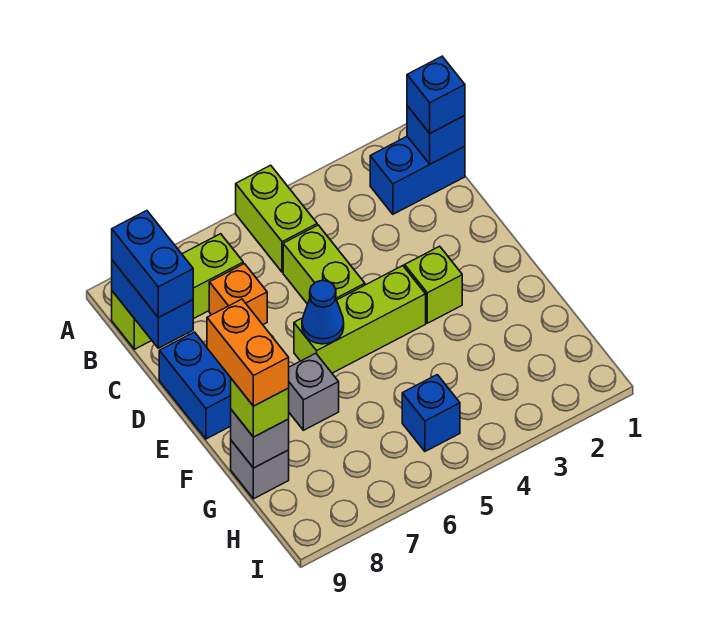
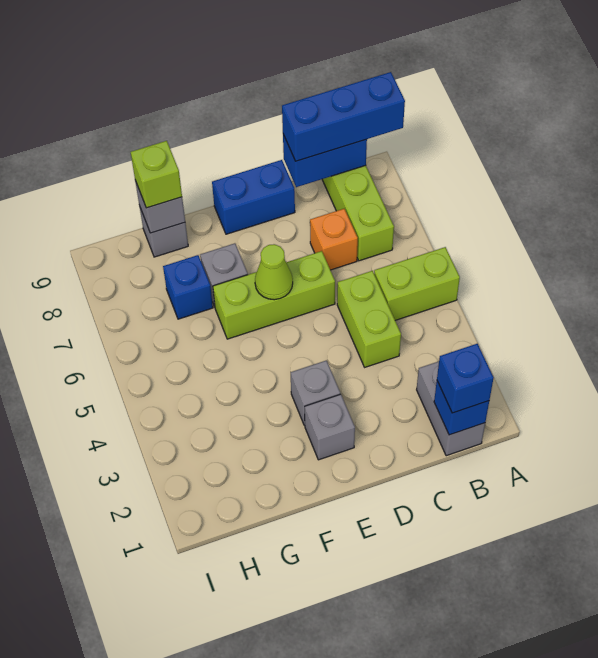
blue brick B1:B2 level 1 -> grey brick B1:B2 level 1
blue brick B9:C9 level 3 -> blue brick A9:C9 level 3
lime brick C5:D5 level 1 -> lime brick C4:C5 level 1
none -> grey brick E2 level 1
lime brick E3 level 1 -> grey brick E3 level 1
lime brick E4:E6 level 1 -> lime brick D6:F6 level 1
blue cone E6 level 2 -> lime cone E6 level 2
orange brick F9:G9 level 4 -> none
blue brick H5 level 1 -> blue brick G7 level 1

